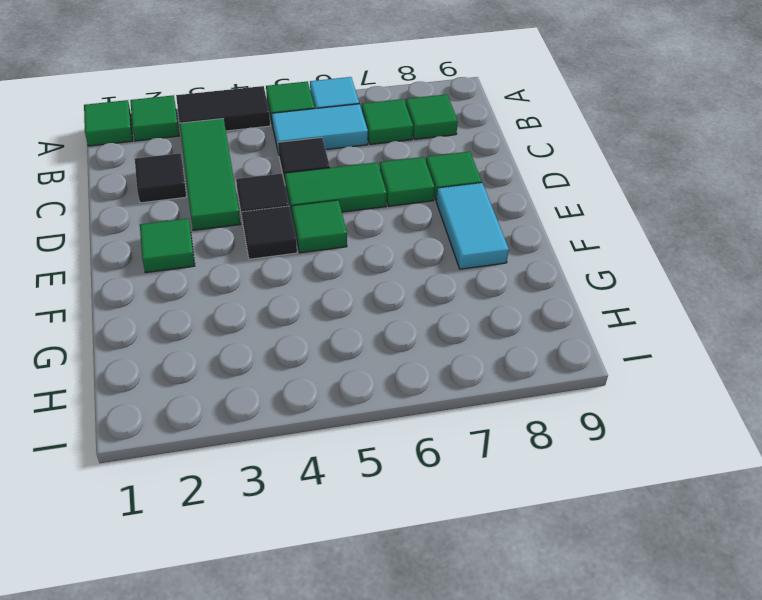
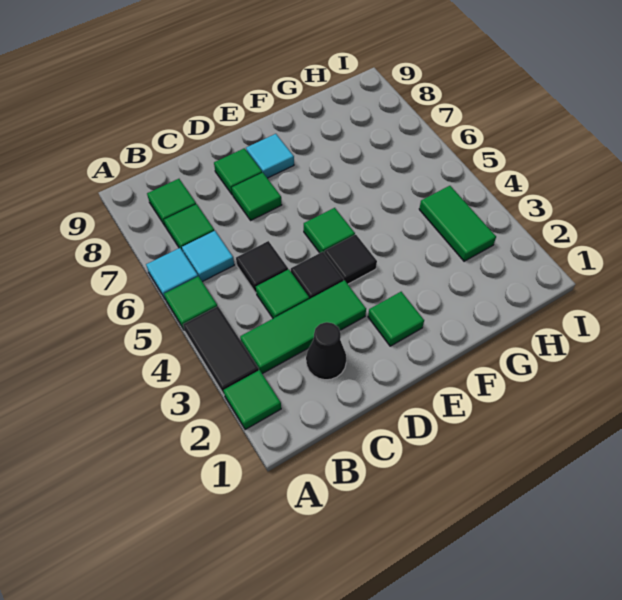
green tile A1 level 1 -> green tile C4 level 1
cyan tile B5:B6 level 1 -> cyan tile B6 level 1
black tile C2 level 1 -> black cone C2 level 1
green tile D5:D6 level 1 -> green tile H3:H4 level 1
cyan tile E8:F8 level 1 -> cyan tile E8 level 1

